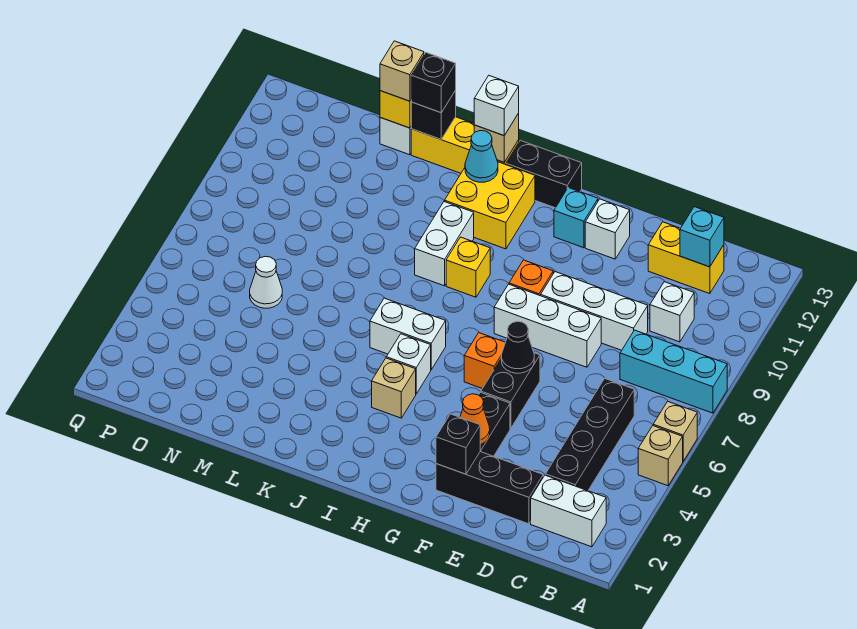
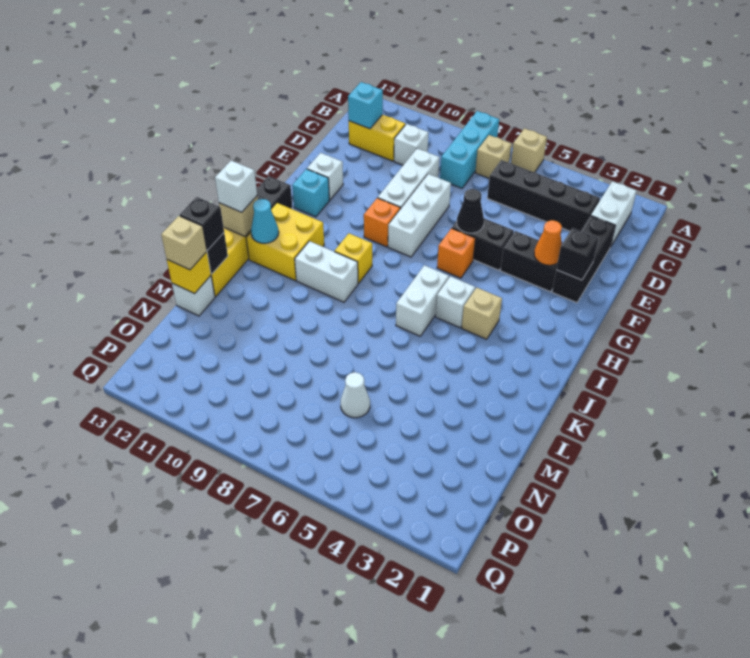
tan brick A5 level 1 -> tan brick B7 level 1
yellow brick C12:D12 level 1 -> yellow brick C11:C12 level 1

